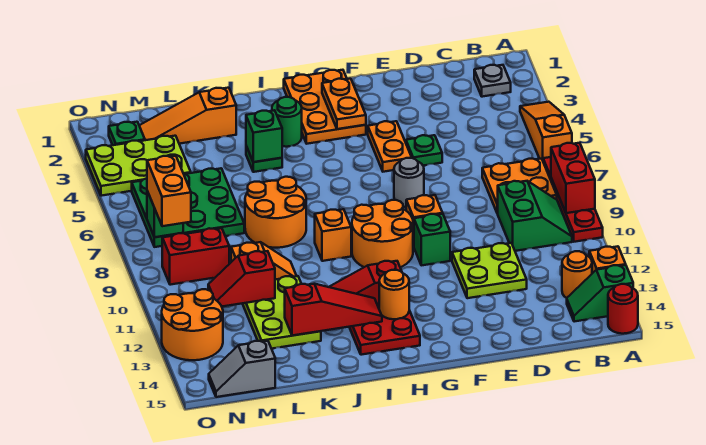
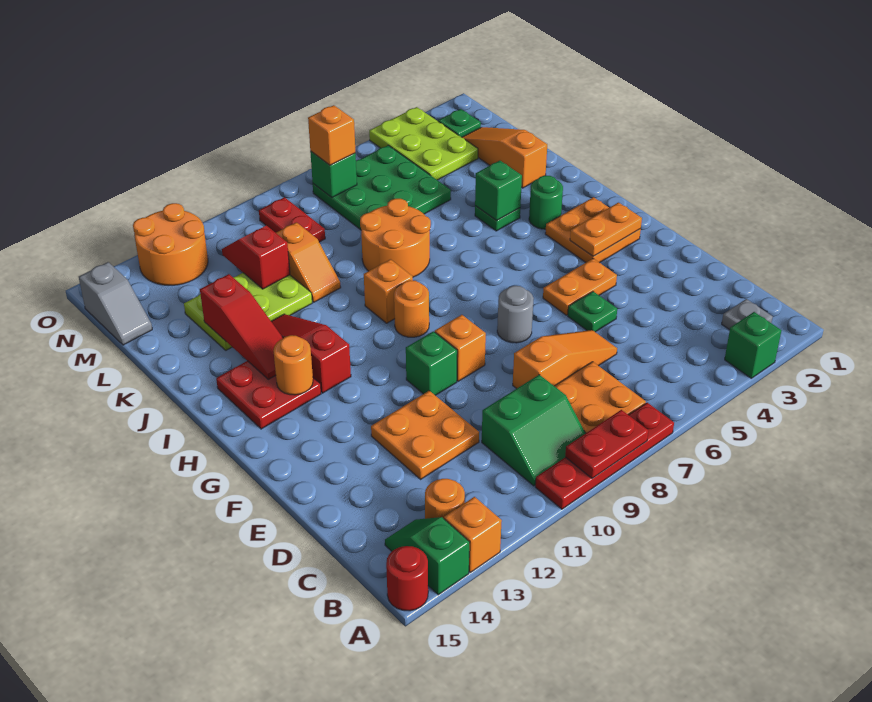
none -> green brick A3 level 1
orange slope A4:A6 level 1 top 6 -> orange slope D6:D8 level 1 top 8
red brick A8:A9 level 2 -> red plate A8:A9 level 2
lime plate D11:E12 level 1 -> orange plate D11:E12 level 1
orange plate G1:H3 level 1 -> orange plate G2:H3 level 1
orange round brick G9:H10 level 1 -> orange round brick H9 level 1
red brick M9:N9 level 1 -> red plate M9:N9 level 1
grey slope M15:N15 level 1 top M -> grey slope M15:N15 level 1 top N
orange brick N7:N8 level 3 -> orange brick N7 level 3

